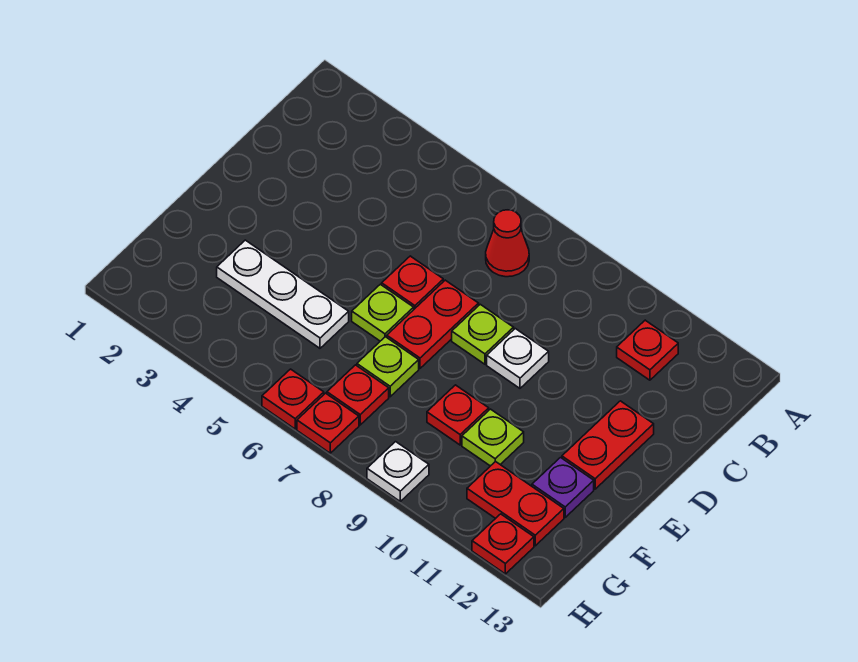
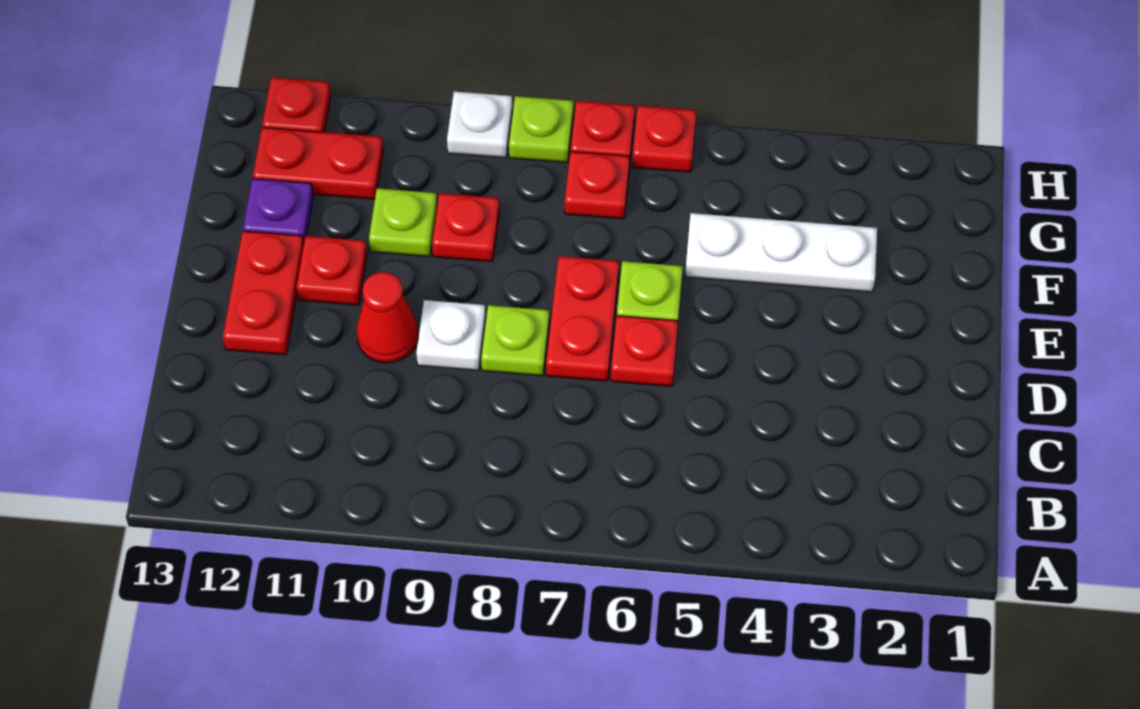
red cone B7 level 1 -> red cone D10 level 1
red plate B11 level 1 -> red plate E11 level 1
lime plate F7 level 1 -> lime plate H8 level 1

